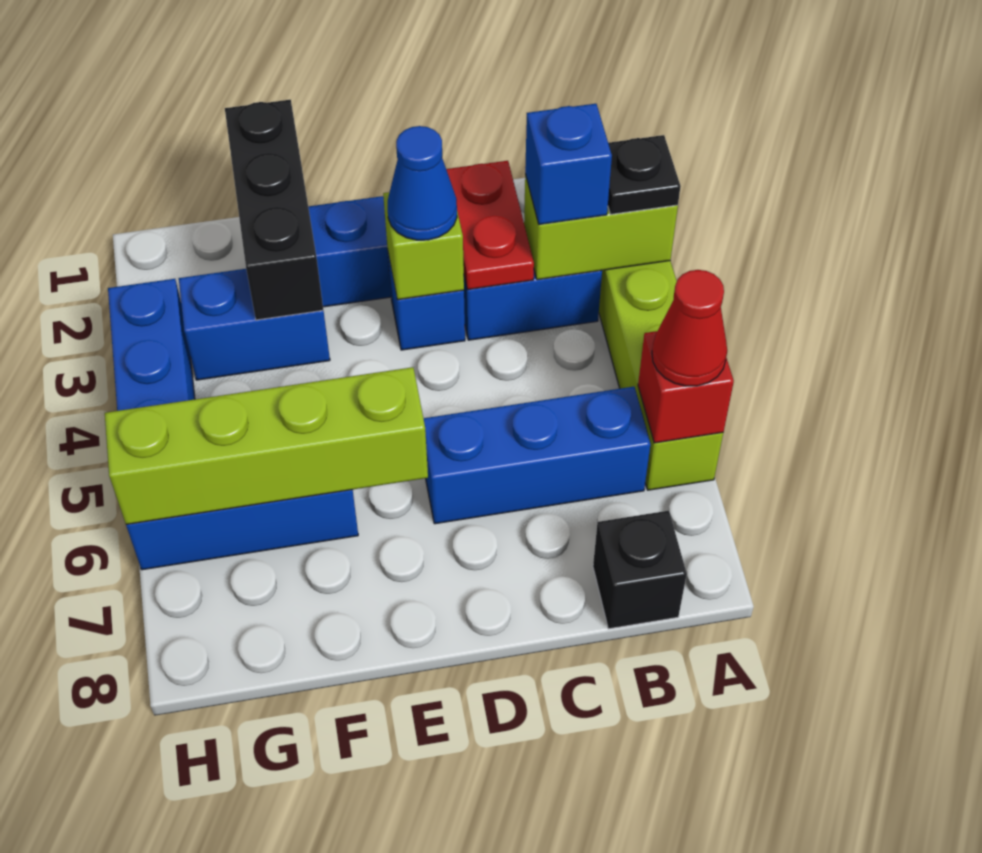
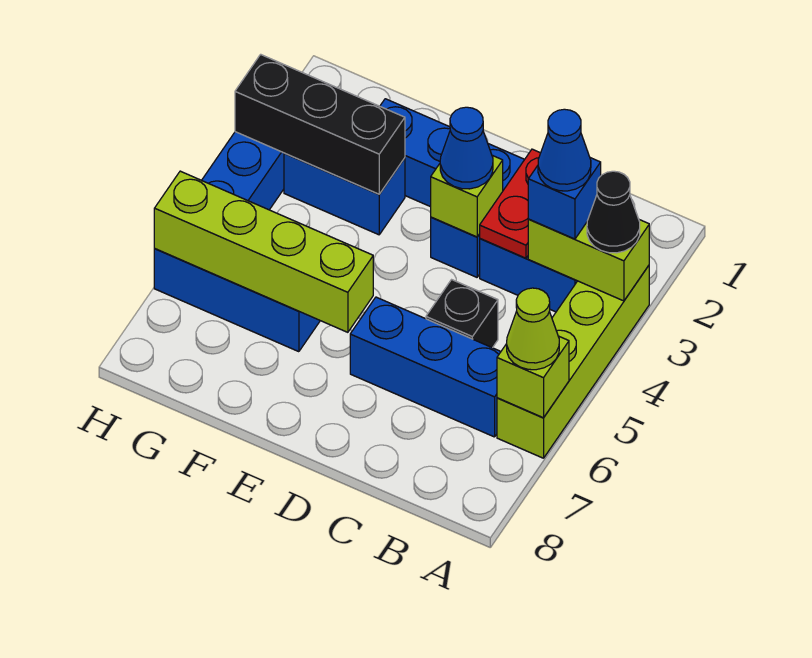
black plate A3 level 3 -> black cone A3 level 3
red brick A6 level 2 -> lime brick A6 level 2
red cone A6 level 3 -> lime cone A6 level 3
none -> blue cone B3 level 4
black brick B8 level 1 -> black brick C5 level 1
black brick F1:F3 level 2 -> black brick F3:H3 level 2

